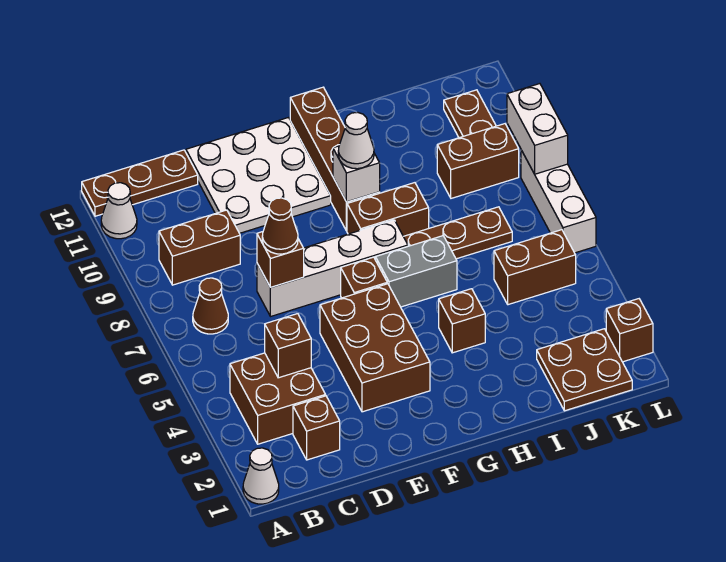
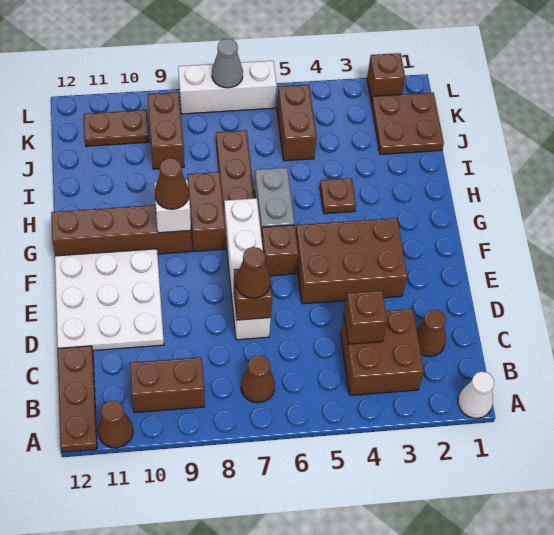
white cone A11 level 1 -> brown cone A11 level 1
brown brick B9:C9 level 1 -> brown brick B9:B10 level 1
brown brick C2 level 1 -> brown cone C2 level 1
white cone G9 level 3 -> brown cone G9 level 3
brown brick H4 level 1 -> brown plate H4 level 1
none -> grey cone L7 level 2
white brick L8:L9 level 2 -> none

